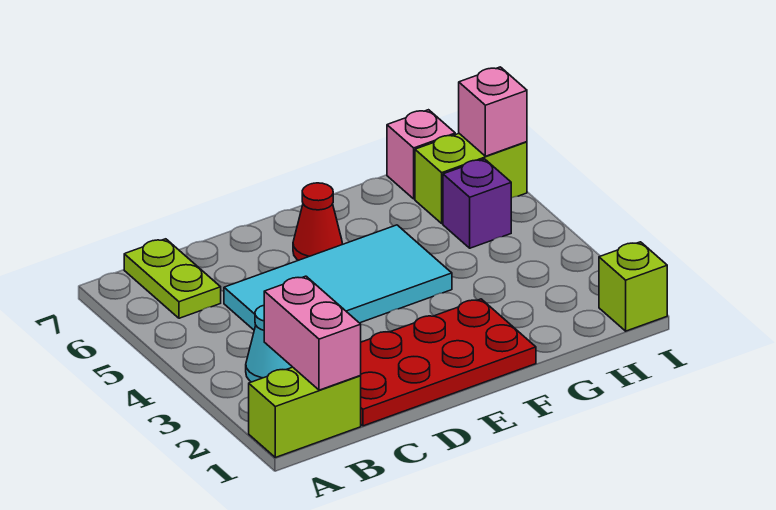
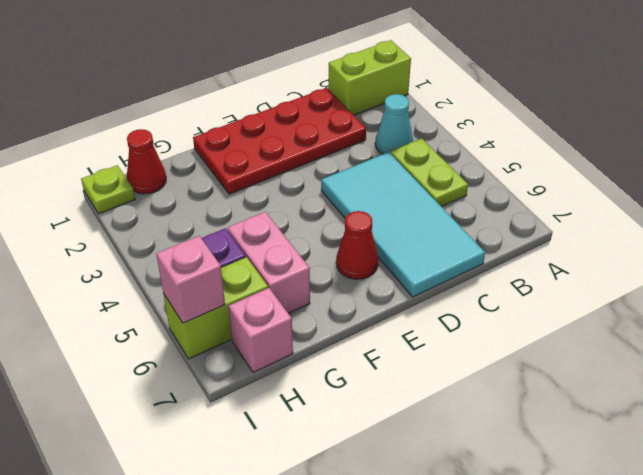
pink brick B1:B2 level 2 -> pink brick G5:G6 level 1
lime plate B6:B7 level 1 -> lime plate B4:B5 level 1
cyan tile C4:F5 level 1 -> cyan tile C4:D7 level 1
none -> red cone H1 level 1
lime brick I1 level 1 -> lime plate I1 level 1

